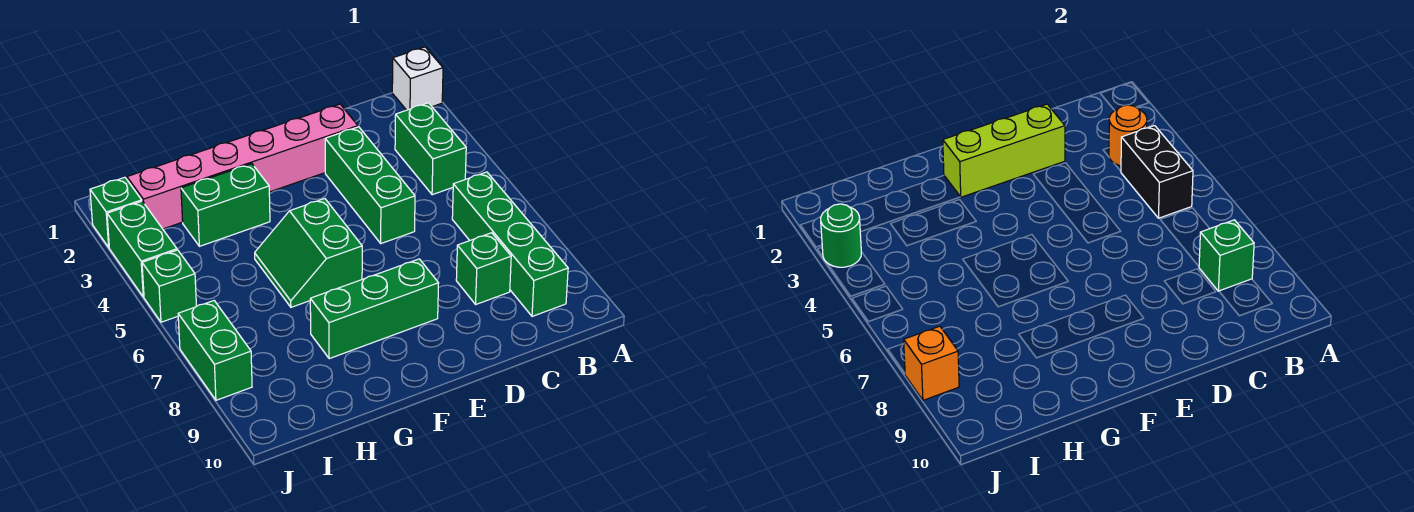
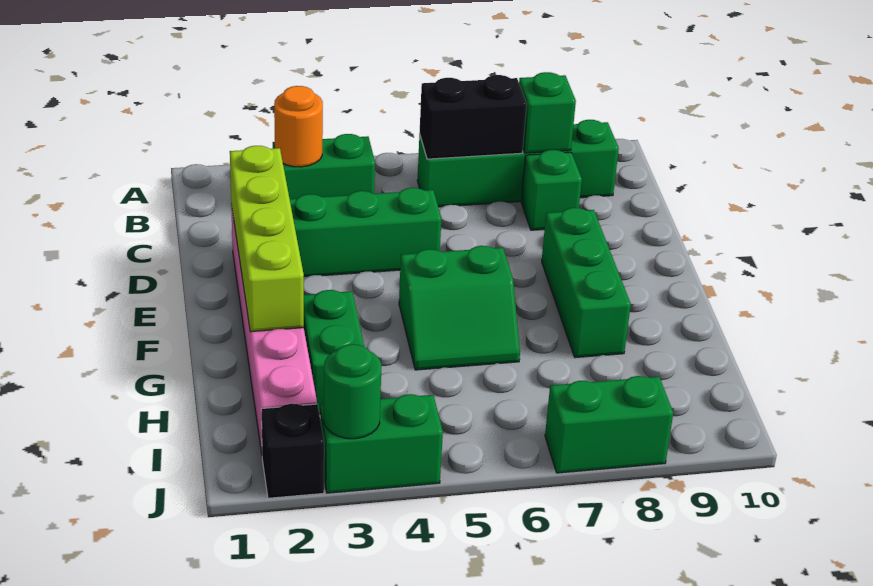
white brick A1 level 1 -> none
black brick B4:B5 level 2 -> black brick B6:B7 level 2
lime brick D2:F2 level 2 -> lime brick D2:G2 level 2
green brick J2 level 1 -> black brick J2 level 1
green brick J5 level 1 -> none
orange brick J8 level 2 -> none

